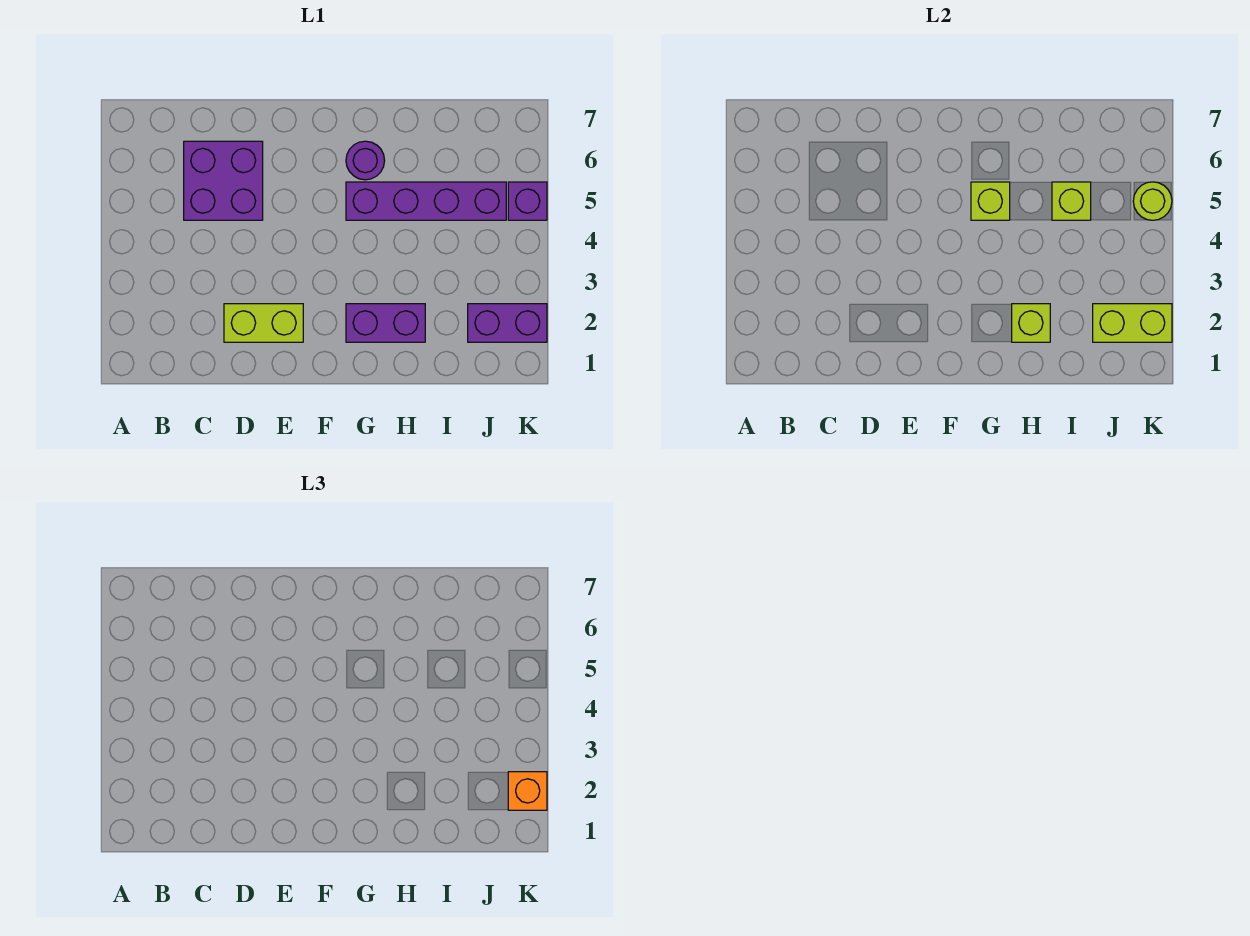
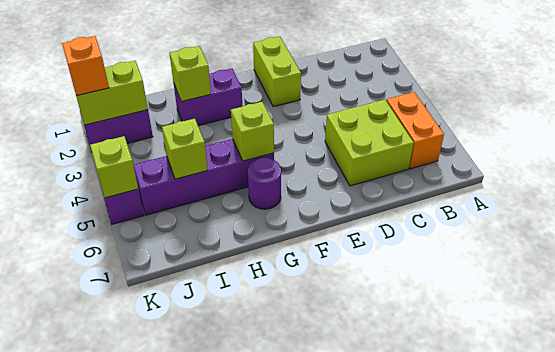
none -> orange brick B5:B6 level 1
purple brick C5:D6 level 1 -> lime brick C5:D6 level 1
lime brick D2:E2 level 1 -> lime brick E1:E2 level 1
lime round brick K5 level 2 -> lime brick K5 level 2

